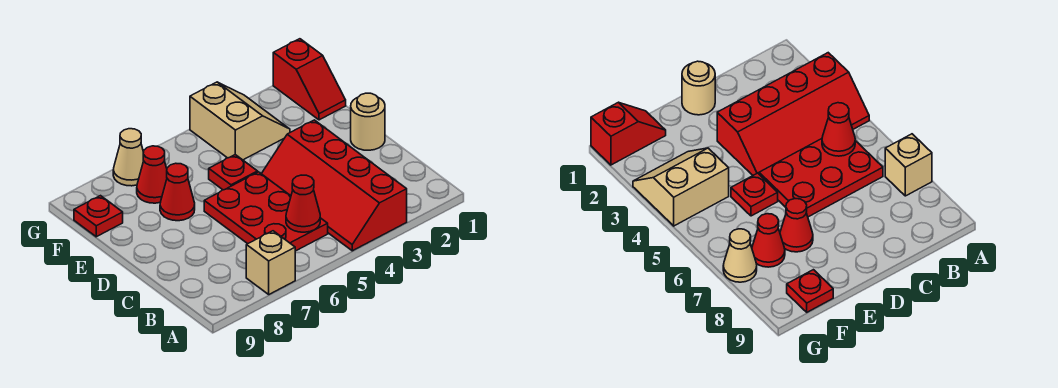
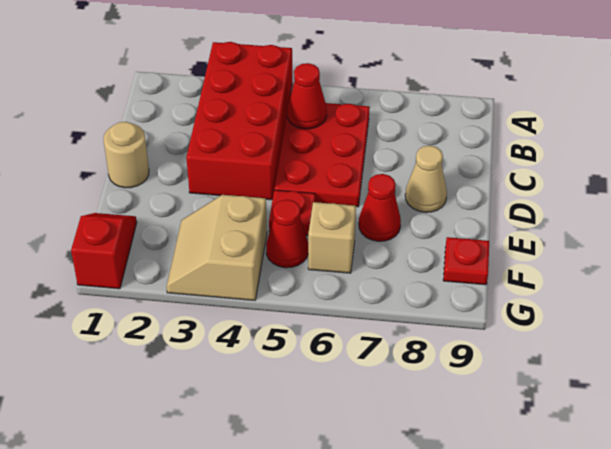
red slope A3:D4 level 1 top 3 -> red brick A3:D4 level 1
tan brick A7 level 1 -> tan brick F6 level 1
red cone F7 level 1 -> red cone F5 level 1
tan cone G7 level 1 -> tan cone D8 level 1

